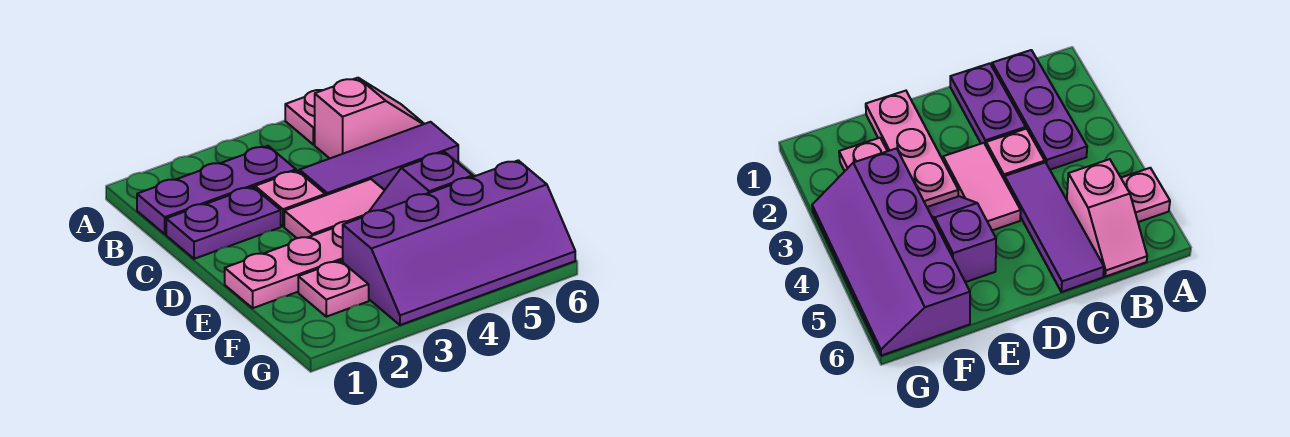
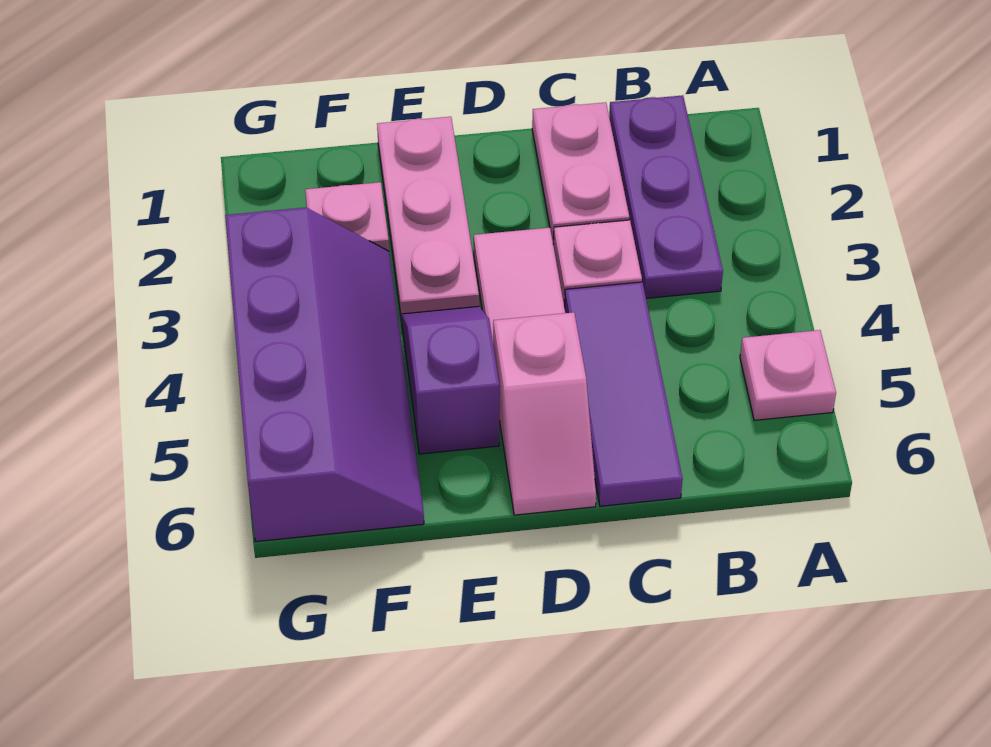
pink slope B5:B6 level 1 top 5 -> pink slope D5:D6 level 1 top 5
purple plate C1:C2 level 1 -> pink plate C1:C2 level 1
purple slope F3:G6 level 1 top F -> purple slope F3:G6 level 1 top G

